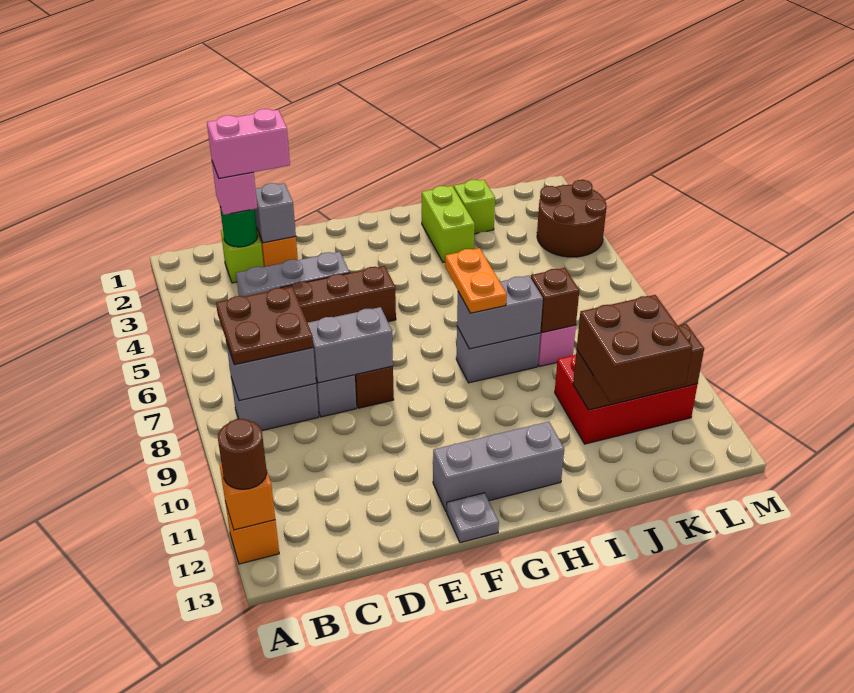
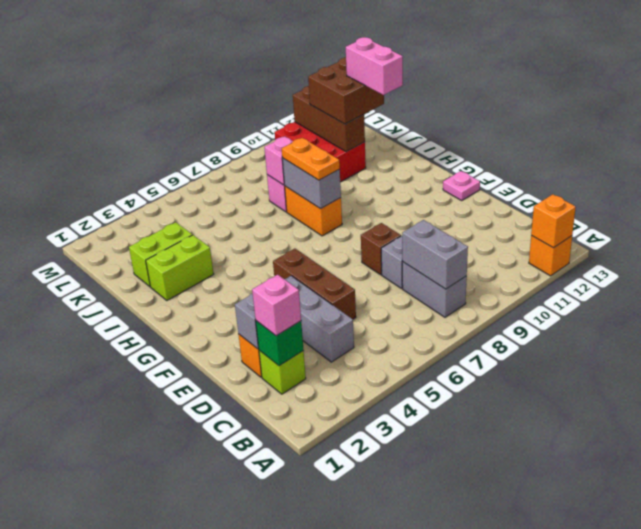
brown round brick A12 level 3 -> none
brown plate B7:C8 level 3 -> none
green round brick C2 level 2 -> green brick C2 level 2
pink brick C2:D2 level 4 -> pink brick I12:J12 level 4
grey brick D8:E8 level 2 -> none
grey brick F12:H12 level 1 -> none
grey plate F13 level 1 -> pink plate F13 level 1
orange plate H7:H8 level 3 -> orange plate H8:I8 level 3
grey brick H8:I8 level 1 -> orange brick H8:I8 level 1
lime brick J2 level 1 -> lime brick J2:J3 level 1
brown brick J8 level 2 -> pink brick J8 level 2
brown round brick L3:M4 level 1 -> none

